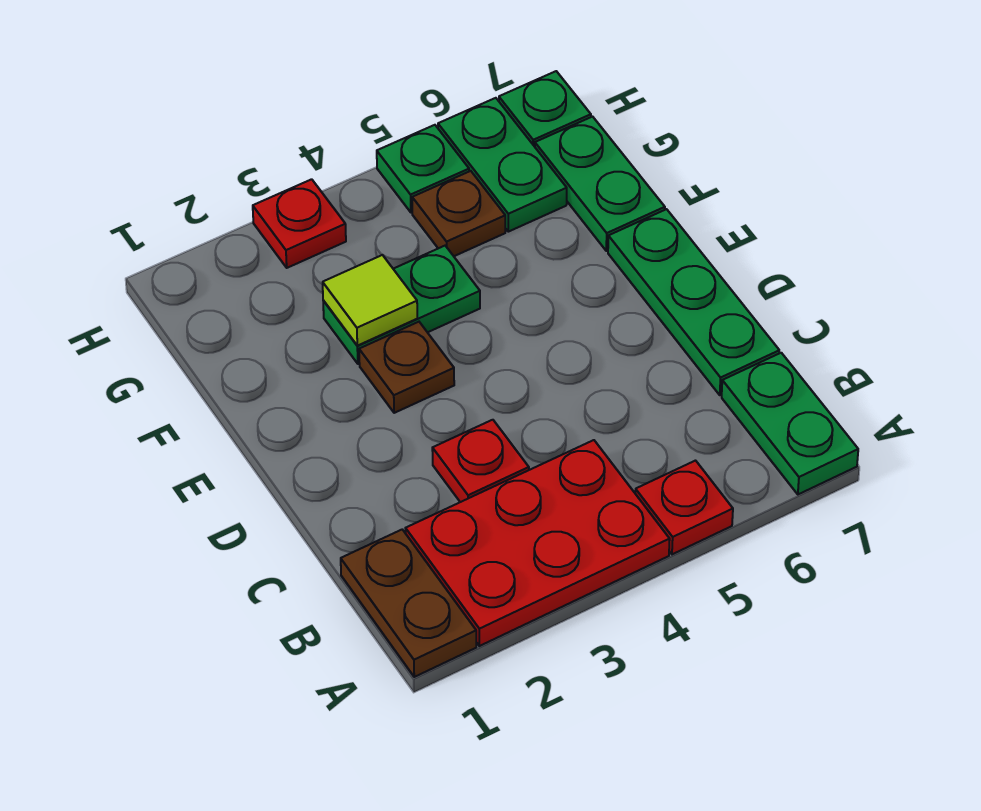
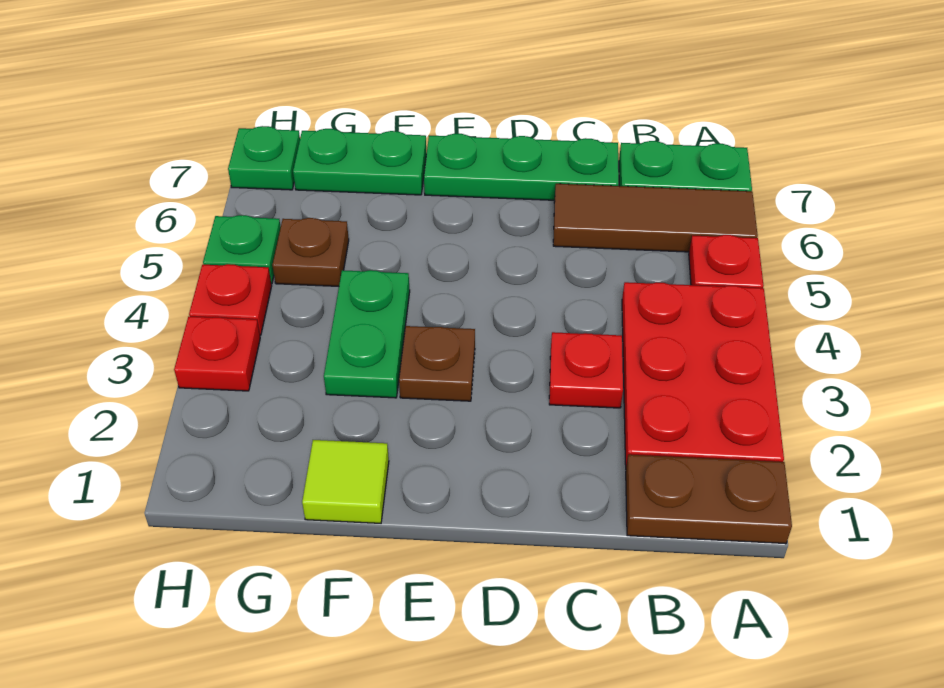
none -> brown tile A6:C6 level 1
lime tile F3 level 2 -> lime tile F1 level 1
green plate G6:H6 level 1 -> none
none -> red plate H4 level 1

